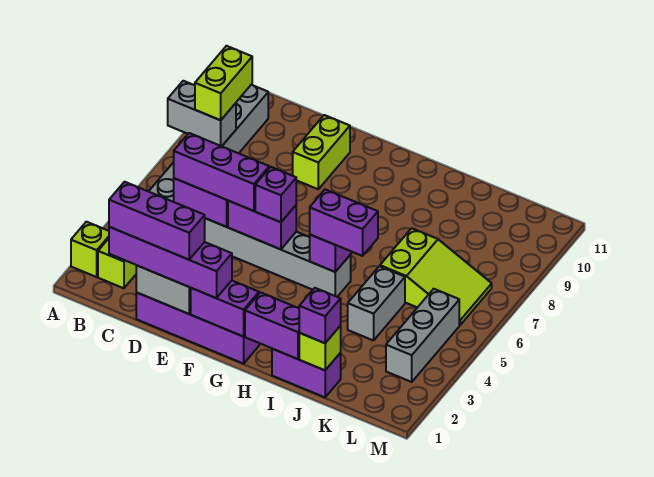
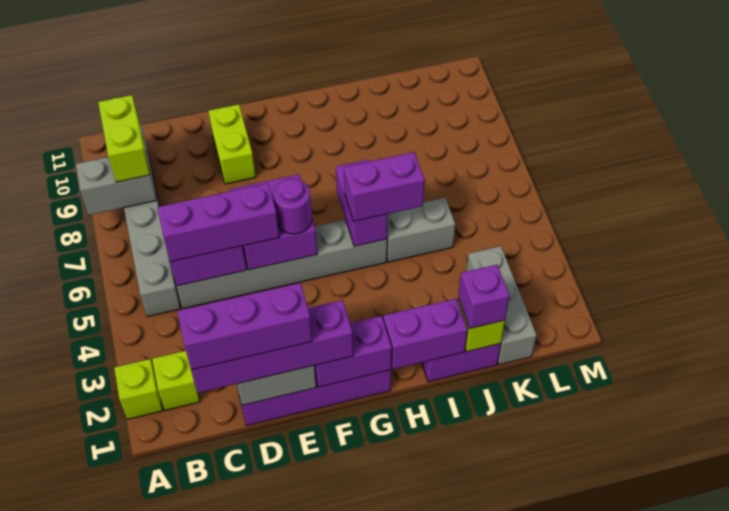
purple brick E5:F5 level 2 -> purple brick E5:F6 level 2
purple brick F5 level 3 -> purple round brick F5 level 3
grey brick J4:J5 level 1 -> grey brick I5:J5 level 1
lime slope J6:L7 level 1 top J -> none
grey brick L3:L5 level 1 -> grey brick K1:K3 level 1

